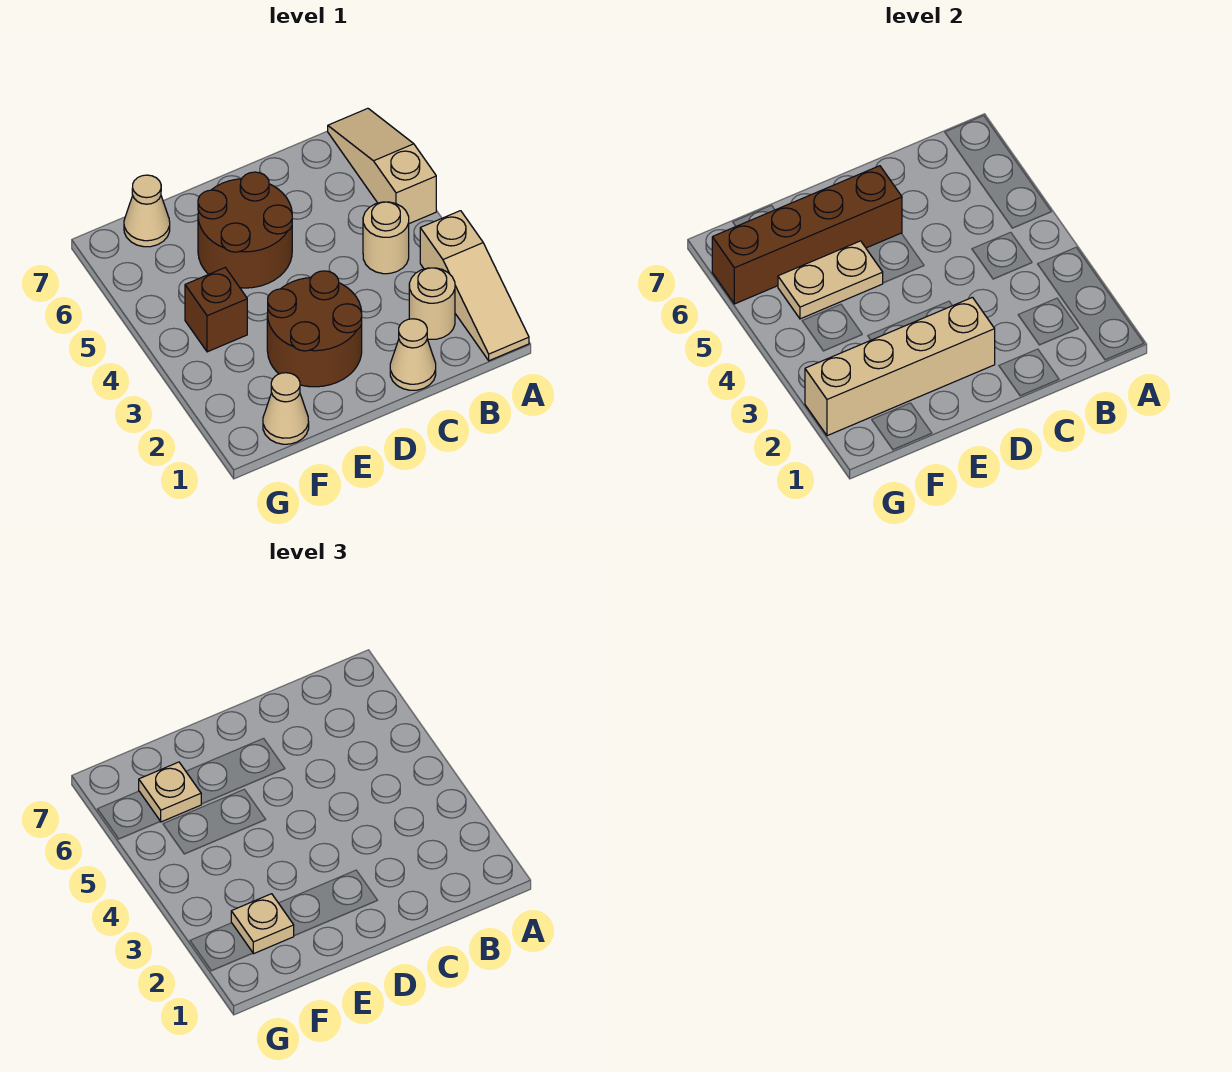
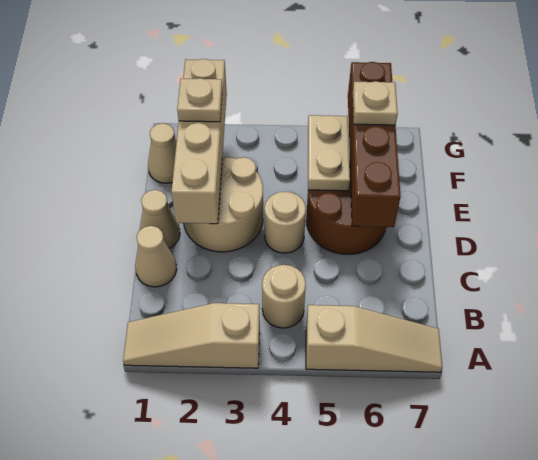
tan round brick B2 level 1 -> tan round brick D4 level 1
brown round brick D2:E3 level 1 -> tan round brick D2:E3 level 1
brown brick F4 level 1 -> none
tan cone F7 level 1 -> tan cone D1 level 1

